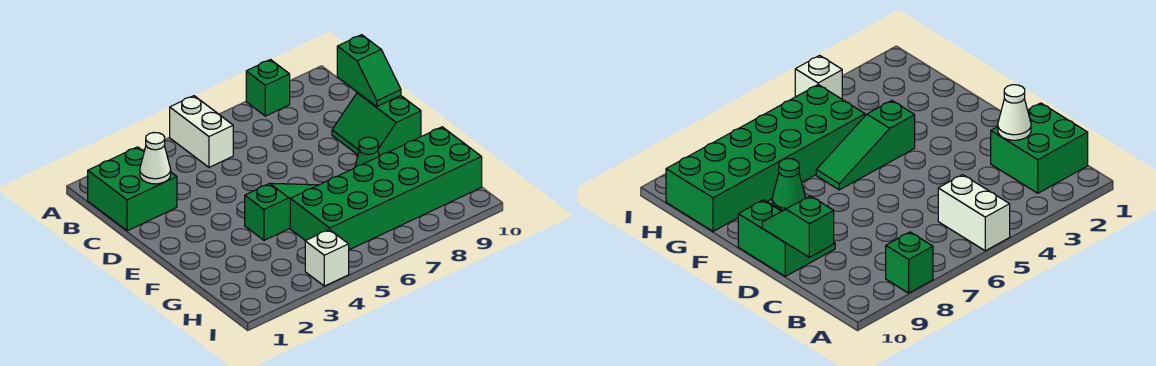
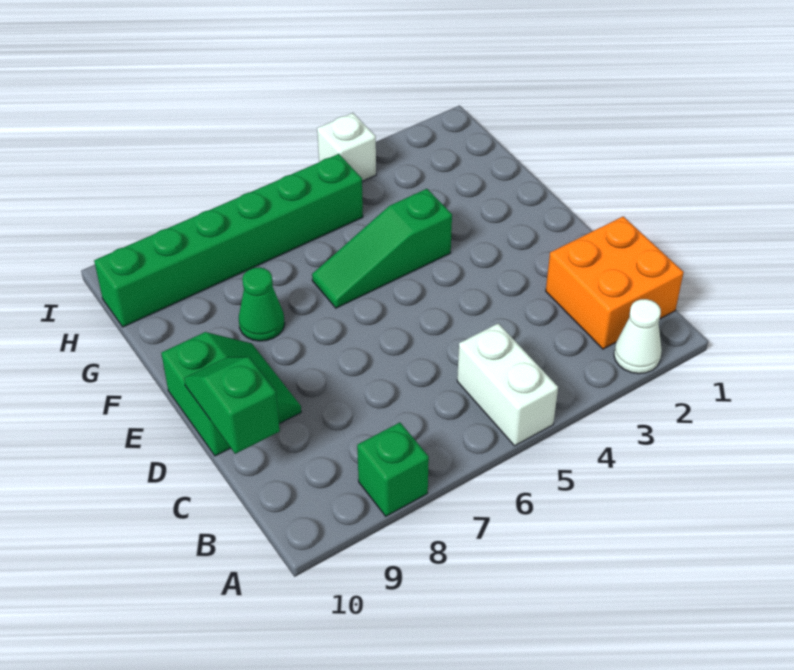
green brick B1:C2 level 1 -> orange brick B1:C2 level 1
white cone C2 level 2 -> white cone A2 level 1
green brick G5:H10 level 1 -> green brick H5:H10 level 1

